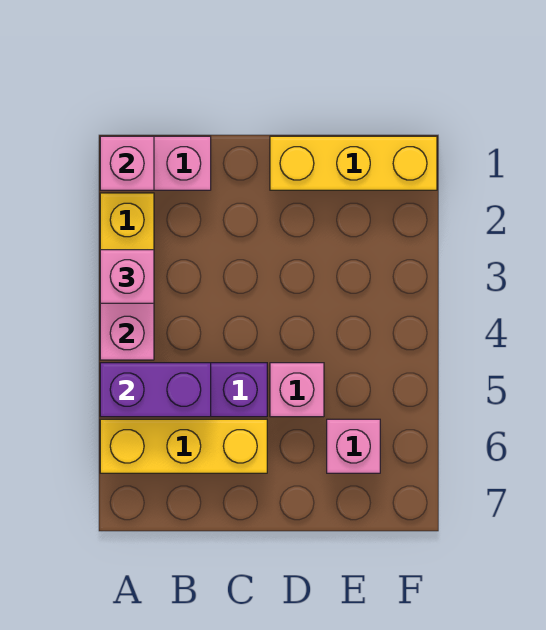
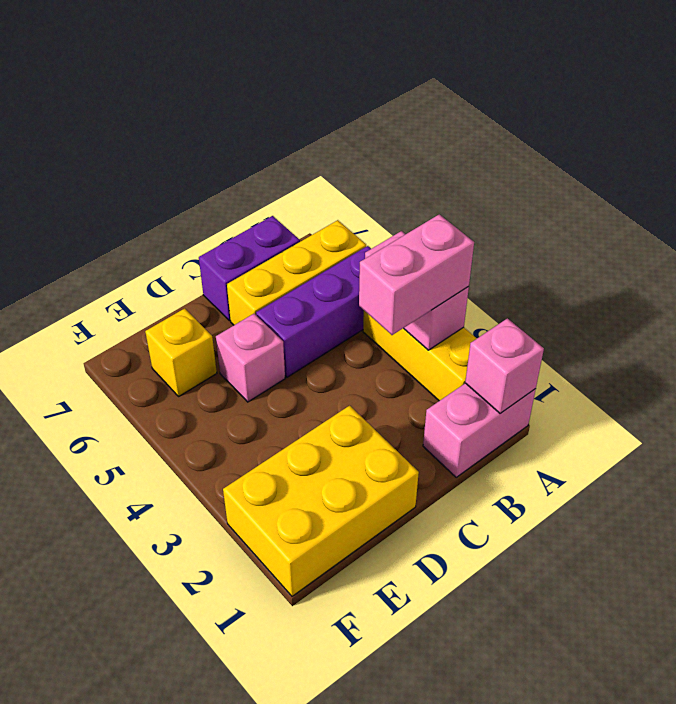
pink brick A3 level 3 -> pink brick A3:B3 level 3
purple brick A5:B5 level 2 -> purple brick B7:C7 level 1
yellow brick D1:F1 level 1 -> yellow brick D1:F2 level 1
pink brick E6 level 1 -> yellow brick E6 level 1

